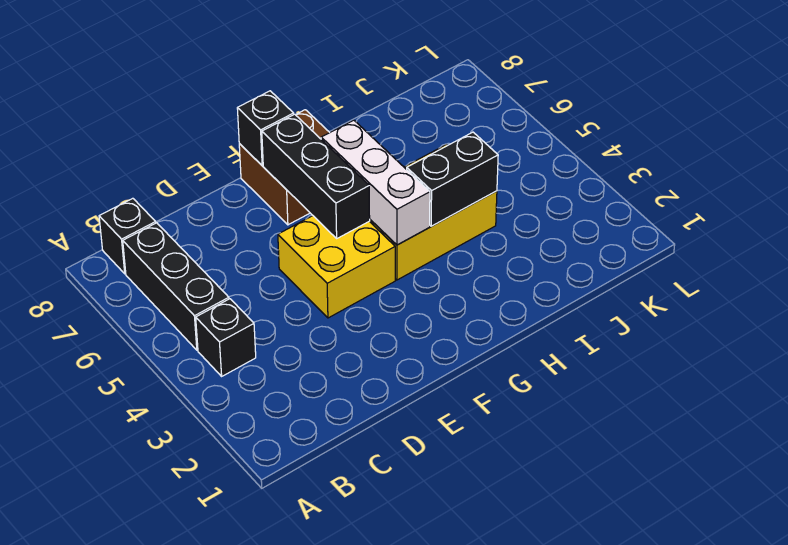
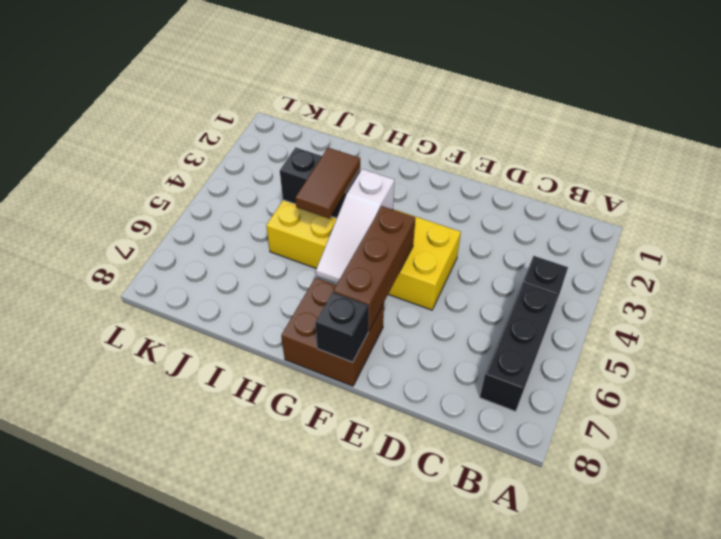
black brick B8 level 1 -> none
black brick F5:F7 level 2 -> brown brick F5:F7 level 2
white brick G4:G6 level 2 -> white slope G4:G6 level 2 top 4
none -> brown tile H4:H5 level 3

